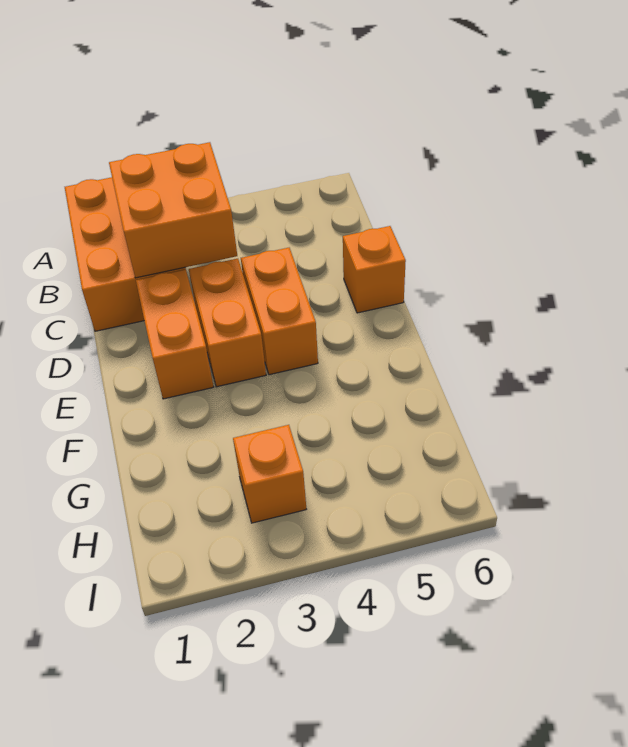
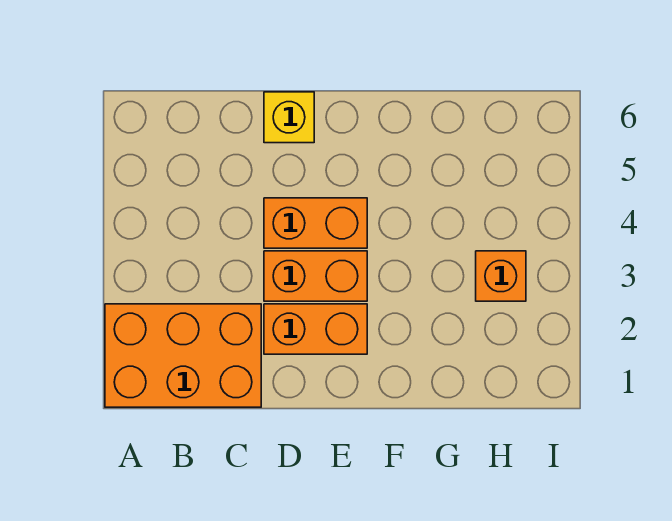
orange brick B2:C3 level 2 -> none
orange brick D6 level 1 -> yellow brick D6 level 1

